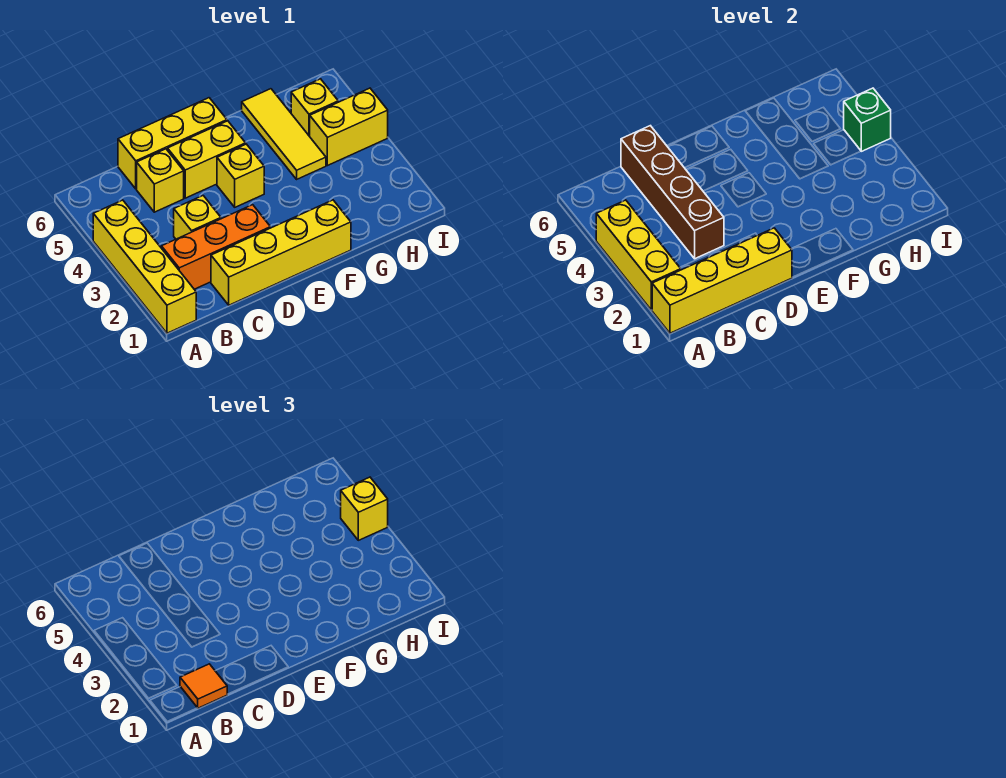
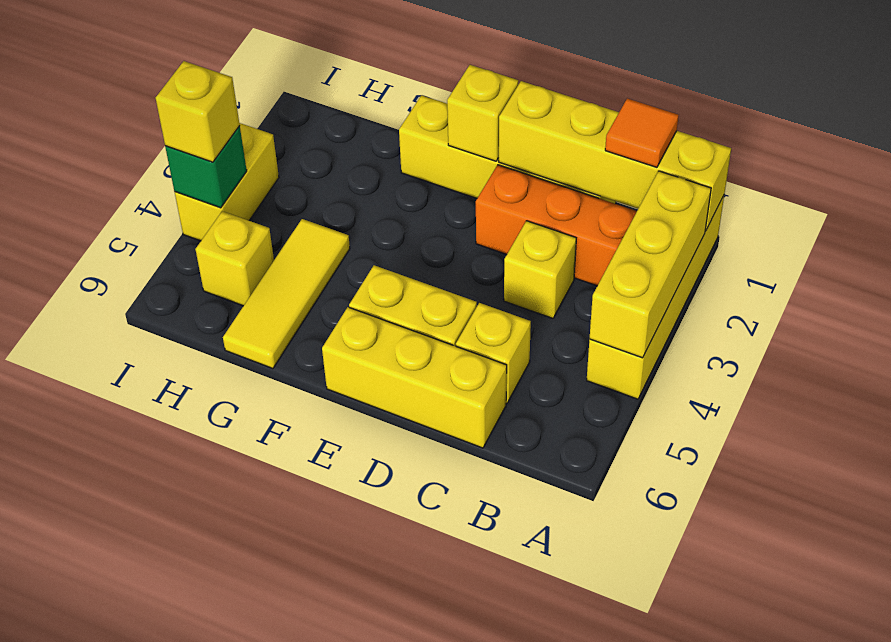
brown brick C3:C6 level 2 -> none
yellow brick E4 level 1 -> yellow brick E1 level 2
yellow brick H4:I4 level 1 -> yellow brick I3:I4 level 1

